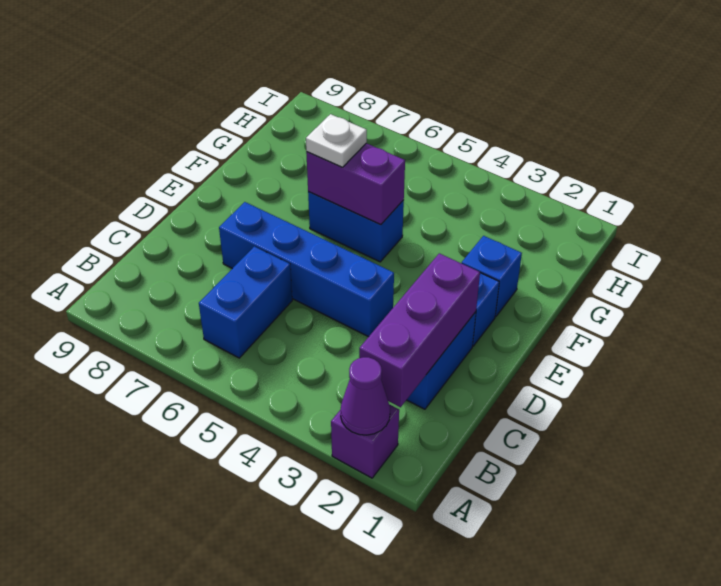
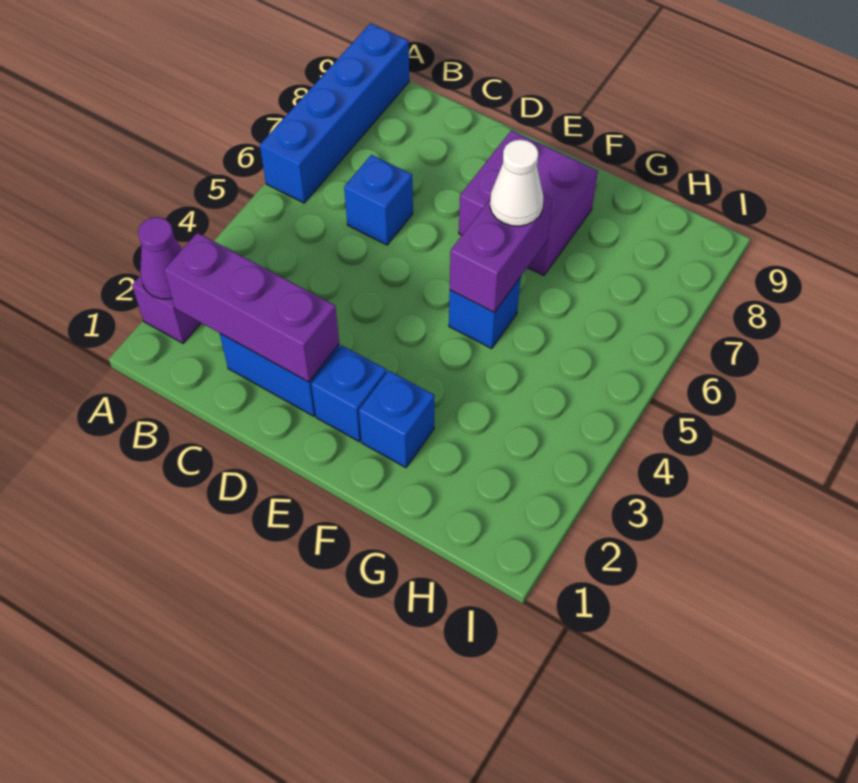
blue brick B6:C6 level 1 -> blue brick C6 level 1
blue brick D4:D7 level 1 -> blue brick A6:A9 level 1
none -> purple brick E7:F8 level 1
blue brick F5:F6 level 1 -> blue brick F5 level 1
white plate F6 level 3 -> white cone F6 level 3

